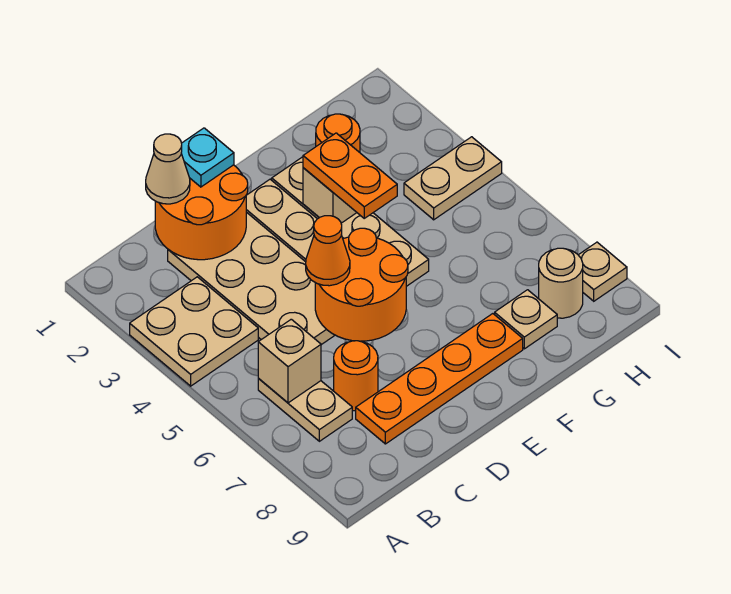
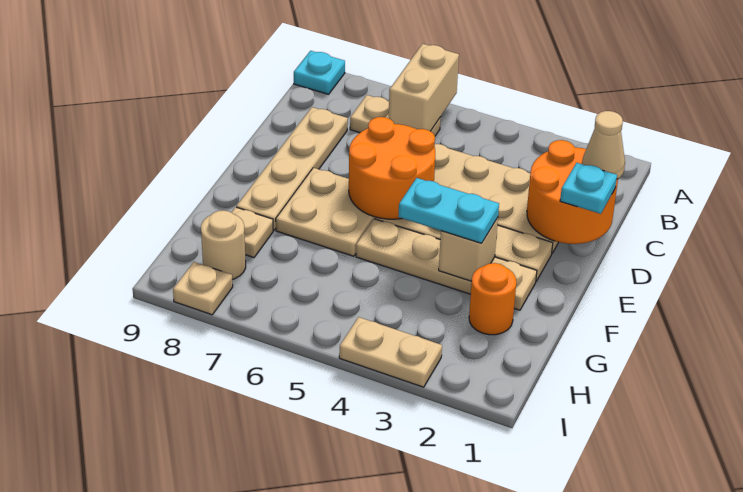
tan plate A3:B4 level 1 -> tan plate E6:F7 level 1
none -> cyan plate A9 level 1
tan brick B6 level 2 -> tan brick A6:B6 level 2
orange round brick C7 level 1 -> none
orange plate C8:F8 level 1 -> tan plate C8:F8 level 1
orange cone D5 level 3 -> none
orange plate F3:F4 level 3 -> cyan plate F3:F4 level 3
tan plate H4:I4 level 1 -> tan plate I3:I4 level 1

